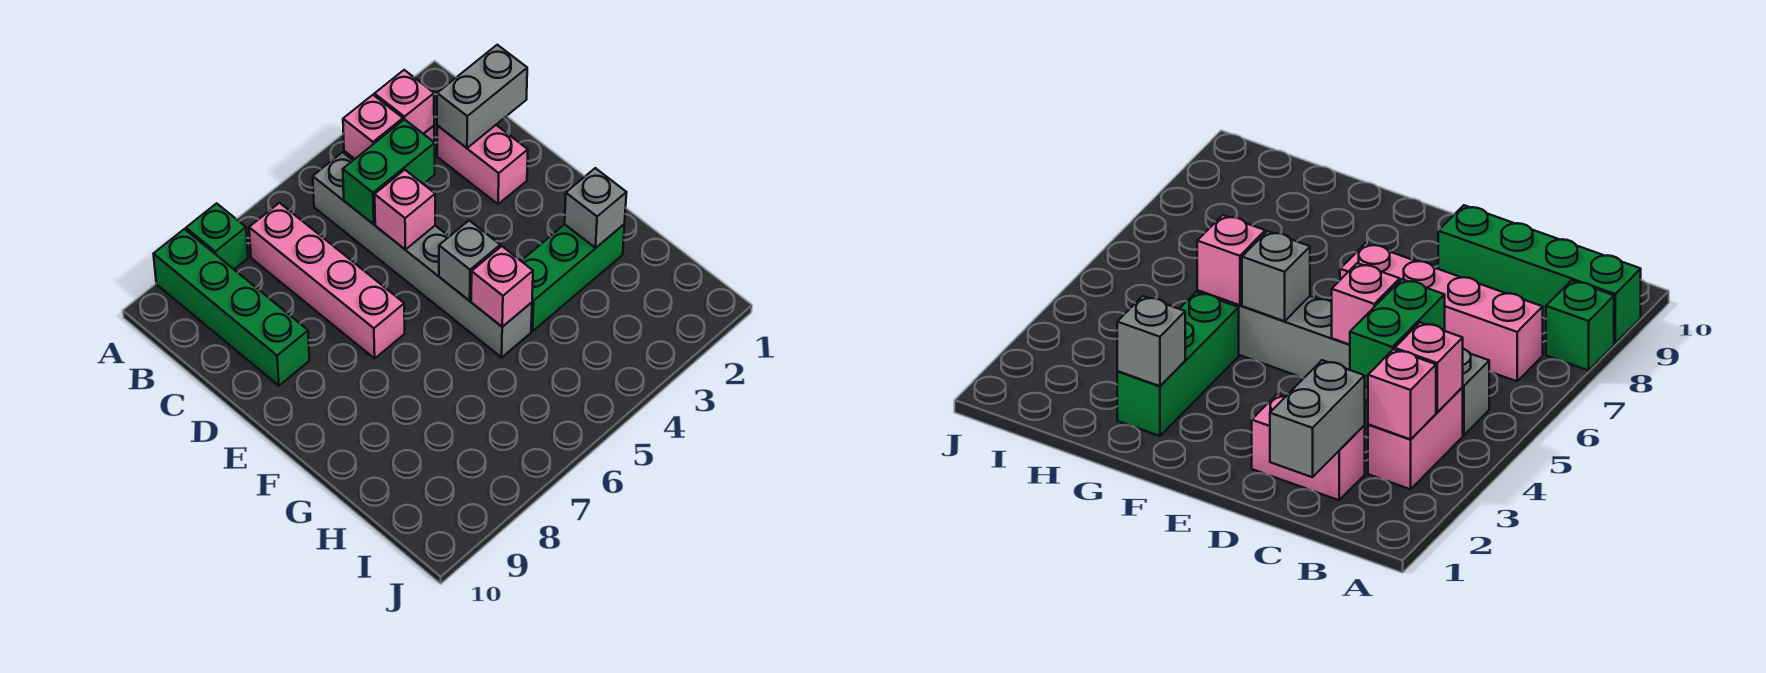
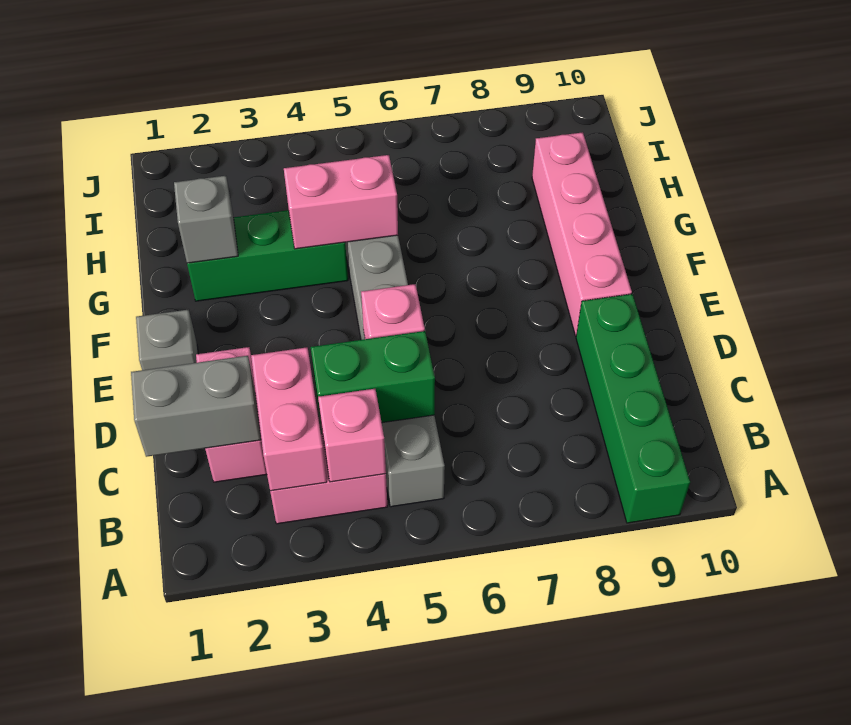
green brick A8 level 1 -> none
pink brick B3 level 2 -> pink brick B3:C3 level 2
pink brick B7:E7 level 1 -> pink brick E9:H9 level 1
grey brick F5 level 2 -> grey brick E1 level 1
pink brick G5 level 2 -> pink brick G4:G5 level 2

